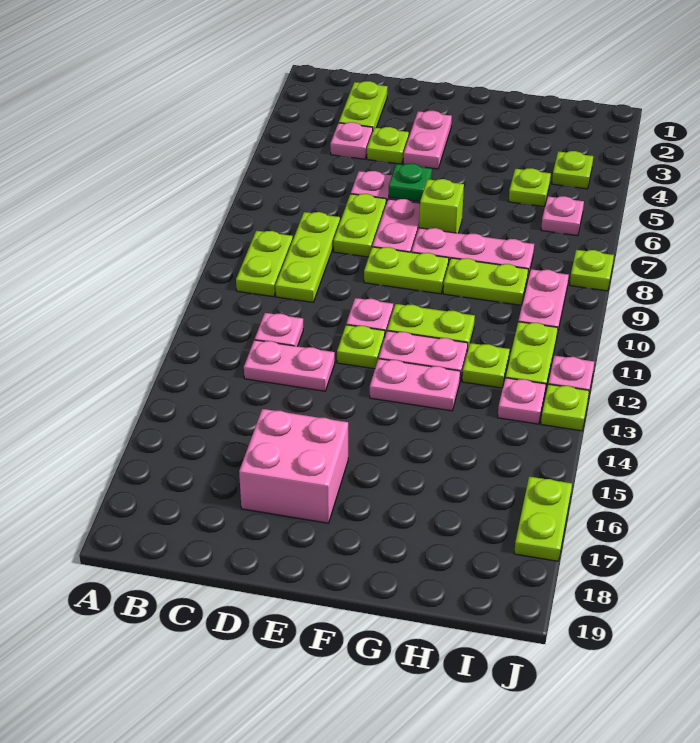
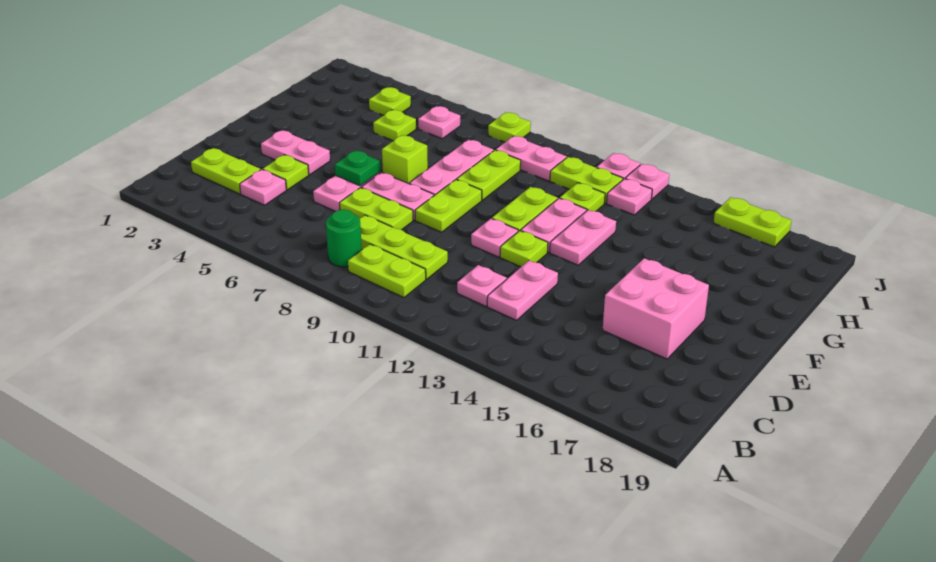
none -> green round brick B8 level 1
lime plate J13 level 1 -> pink plate J13 level 1

